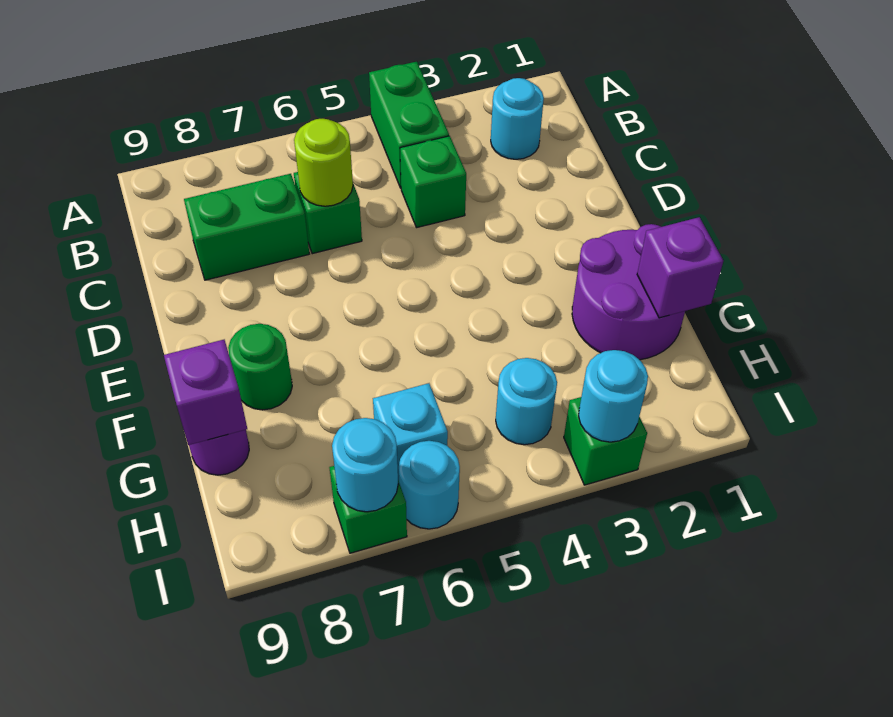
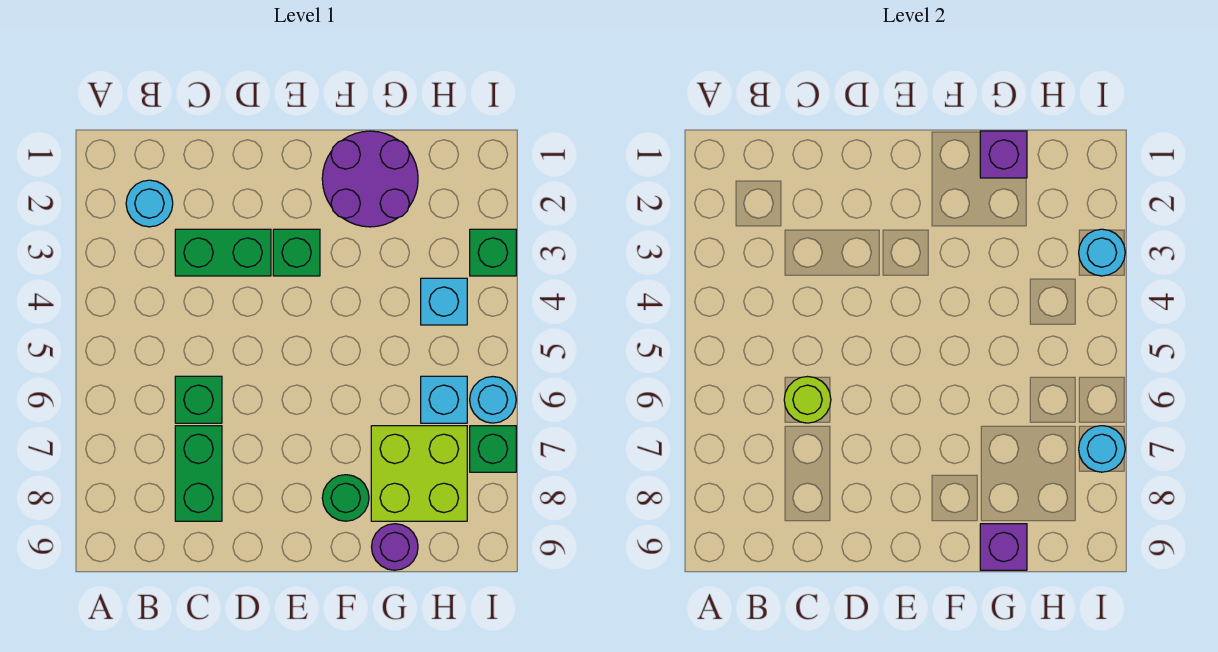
green brick A4:B4 level 1 -> green brick C3:D3 level 1
green brick C4 level 1 -> green brick E3 level 1
none -> lime brick G7:H8 level 1
cyan round brick H4 level 1 -> cyan brick H4 level 1

